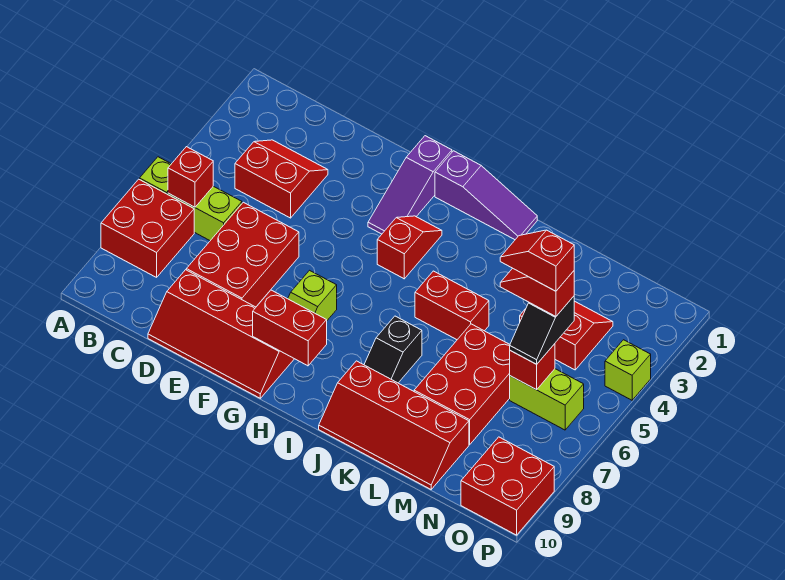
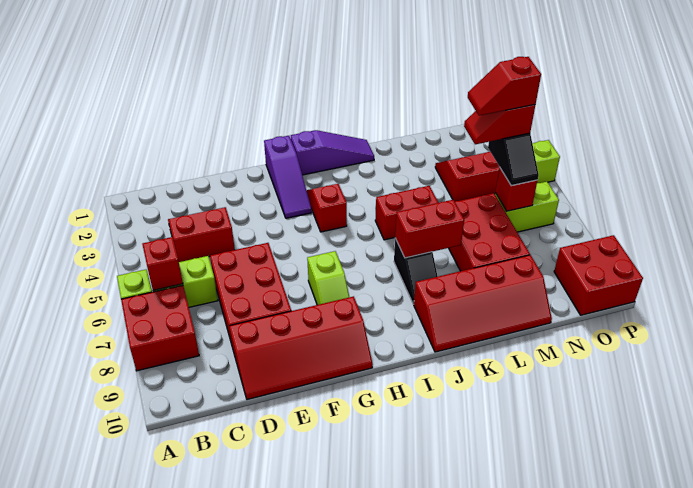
red brick G9:H9 level 2 -> red brick J7:K7 level 2

